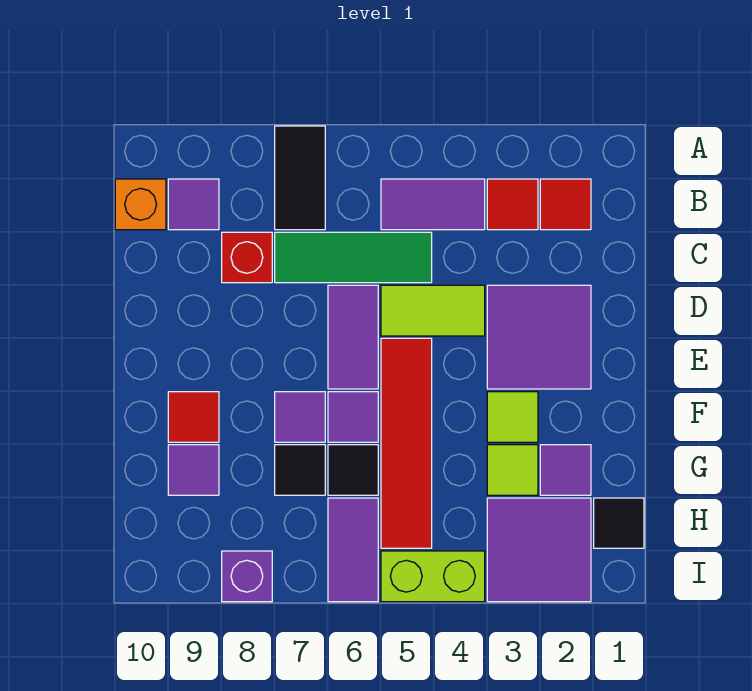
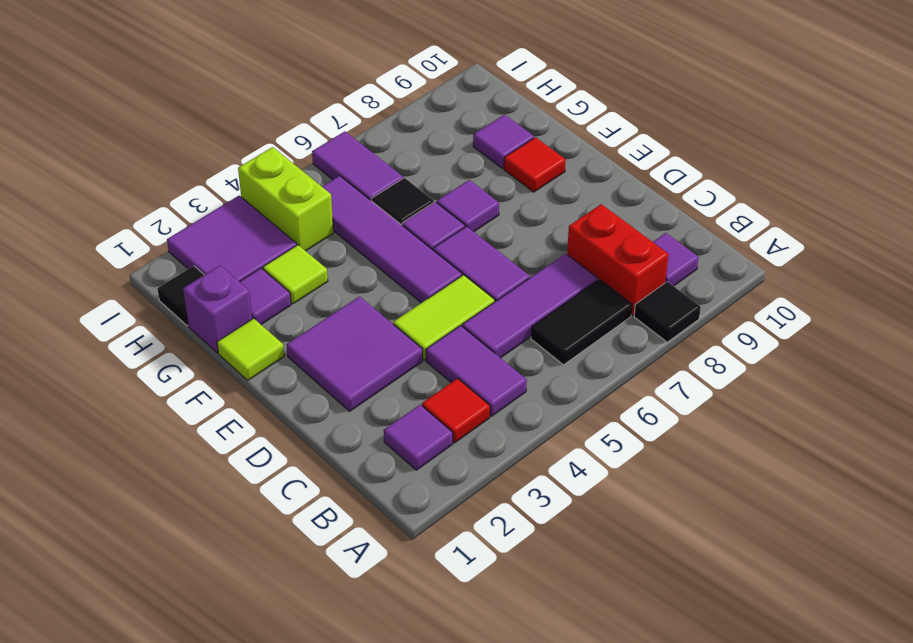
black tile A7:B7 level 1 -> black tile B6:B7 level 1
red tile B2 level 1 -> purple tile B2 level 1
purple tile B4:B5 level 1 -> purple tile B4:C4 level 1
orange brick B10 level 1 -> none
green tile C5:C7 level 1 -> purple tile C5:C7 level 1
red brick C8 level 1 -> red brick B8:C8 level 1
red tile E5:H5 level 1 -> purple tile E5:H5 level 1
lime tile F3 level 1 -> lime tile F1 level 1
black tile G7 level 1 -> black tile A8 level 1
lime brick I4:I5 level 1 -> lime brick H4:I4 level 1
purple brick I8 level 1 -> purple brick G1 level 1

